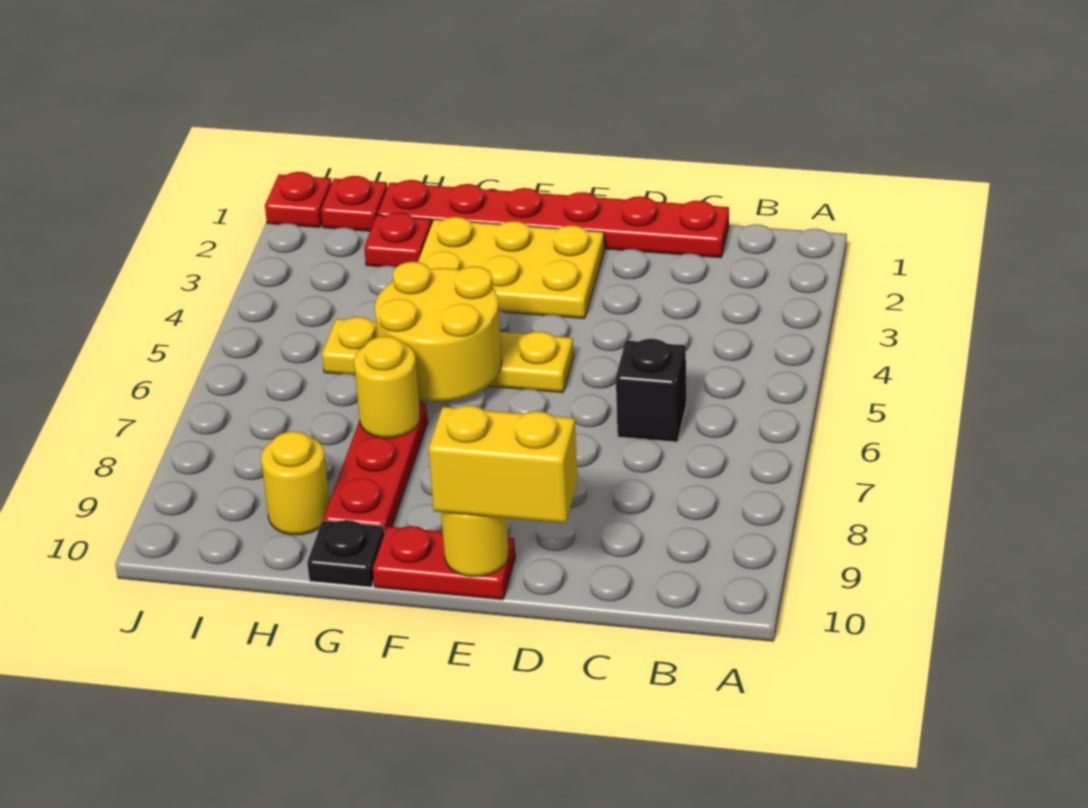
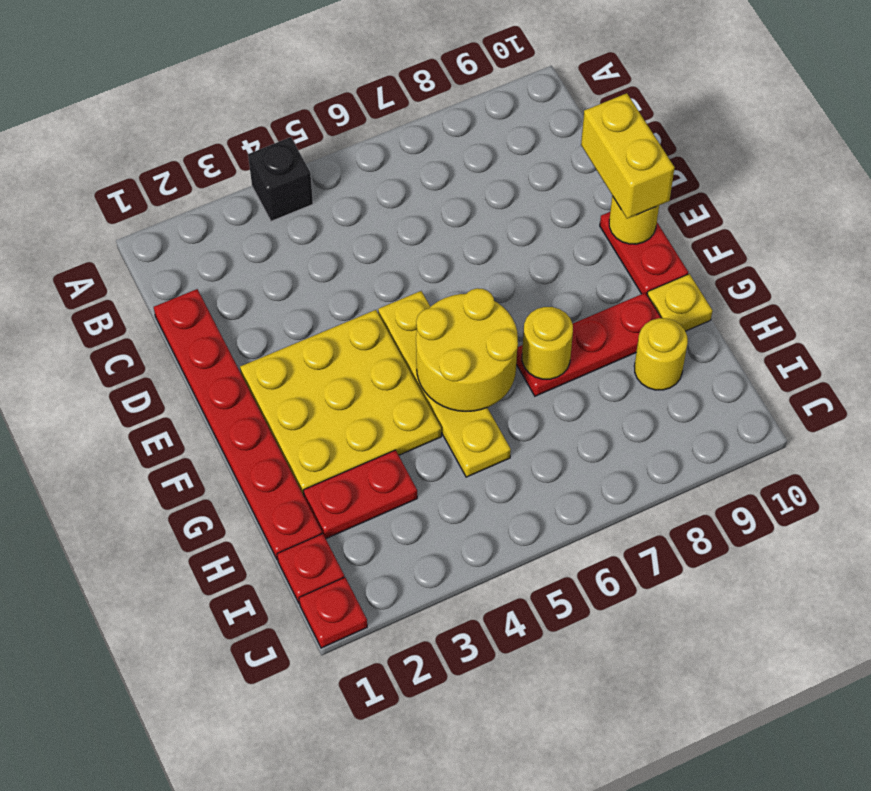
black brick C6 level 1 -> black brick A4 level 1
yellow plate E2:G3 level 1 -> yellow plate E2:G4 level 1
black plate G10 level 1 -> yellow plate G10 level 1
red plate H2 level 1 -> red plate H2:H3 level 1

